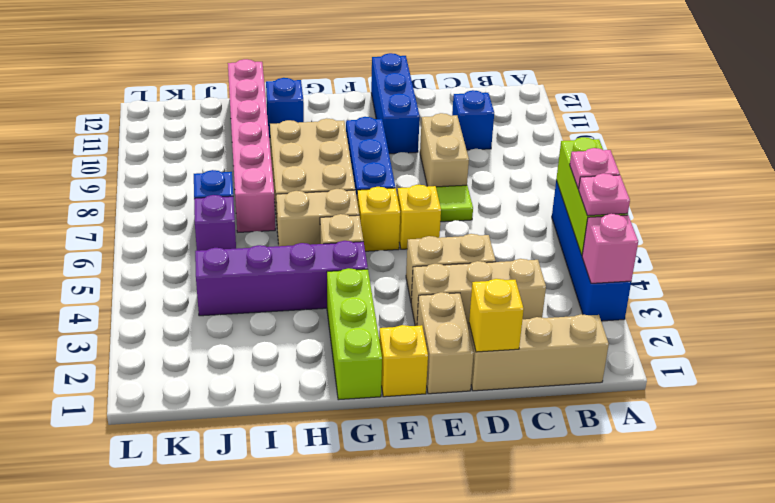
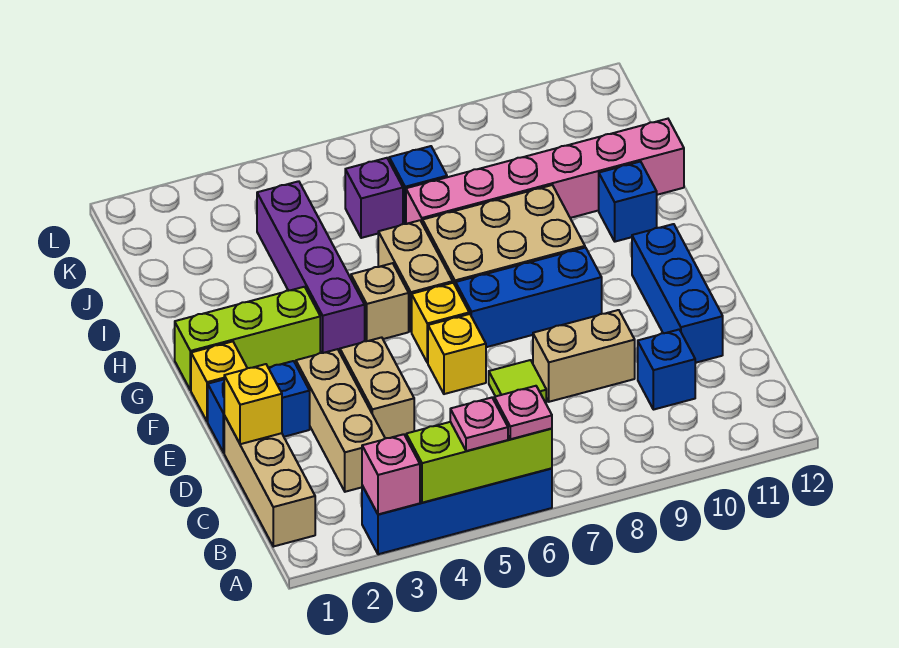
pink plate A4 level 3 -> pink plate A6 level 3
tan brick E1:E2 level 1 -> blue brick E1:E2 level 1
blue brick E10:E12 level 1 -> blue brick D11:F11 level 1

